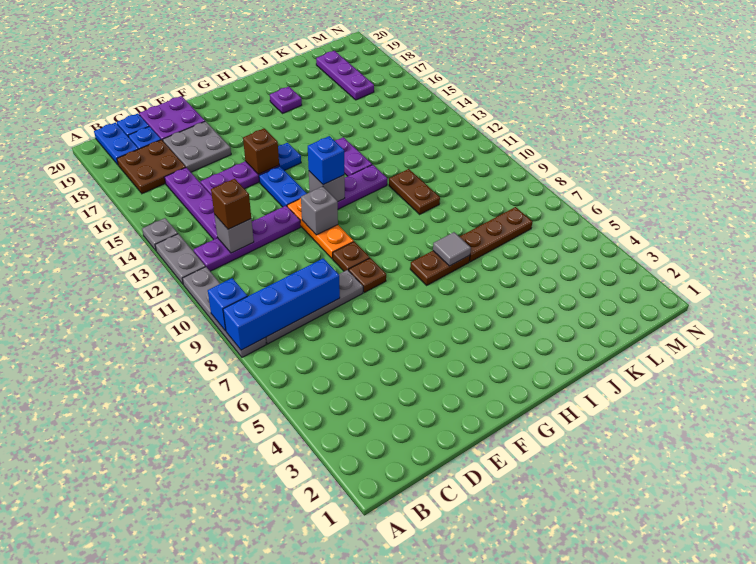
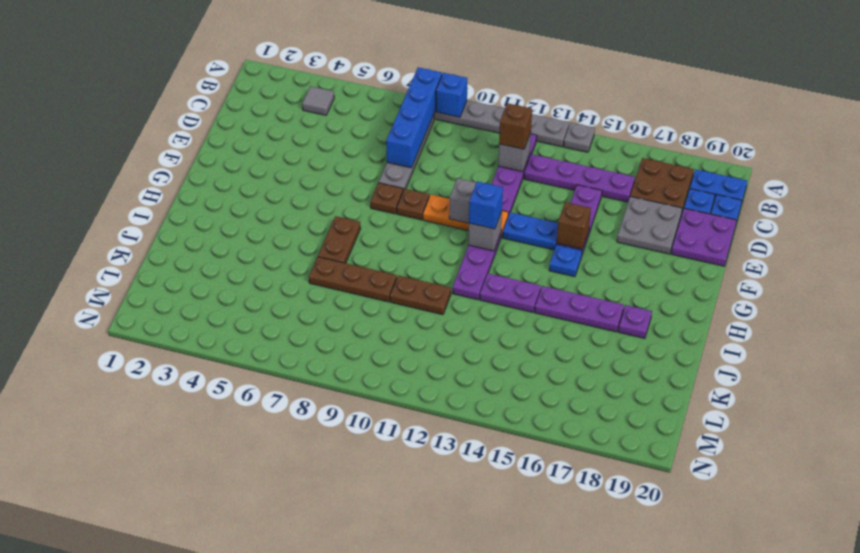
grey tile I7 level 2 -> grey tile B4 level 1
brown plate J7:L7 level 1 -> brown plate J7:J9 level 1
purple plate L17:L19 level 1 -> purple plate I15:I17 level 1

